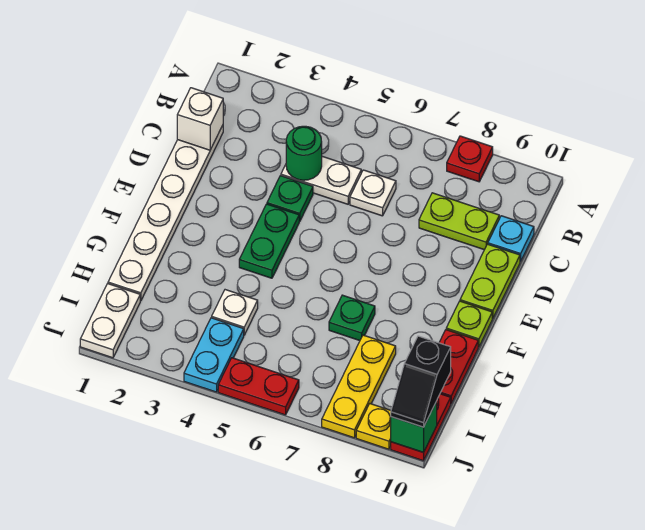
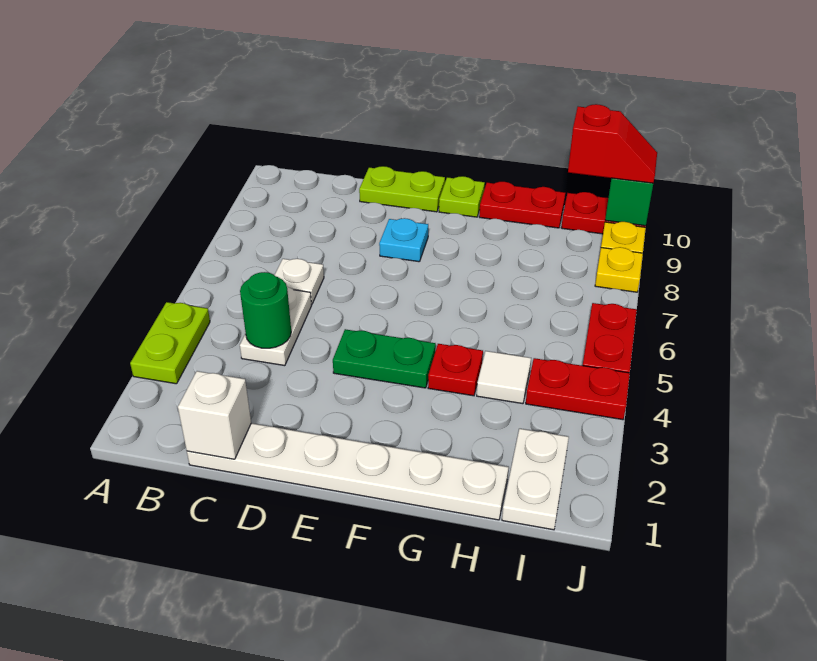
red plate A8 level 1 -> red plate G4 level 1
lime plate C8:C9 level 1 -> lime plate A3:A4 level 1
cyan plate C10 level 1 -> cyan plate E8 level 1
green plate D4 level 1 -> none
green plate G7 level 1 -> none
white plate H4 level 1 -> white tile H4 level 1
yellow plate H8:J8 level 1 -> yellow plate J8 level 1
white plate I1:J1 level 1 -> white plate I1:I2 level 1
cyan plate I4:J4 level 1 -> red plate I4:J4 level 1
black slope I10:J10 level 3 top I -> red slope I10:J10 level 3 top I

